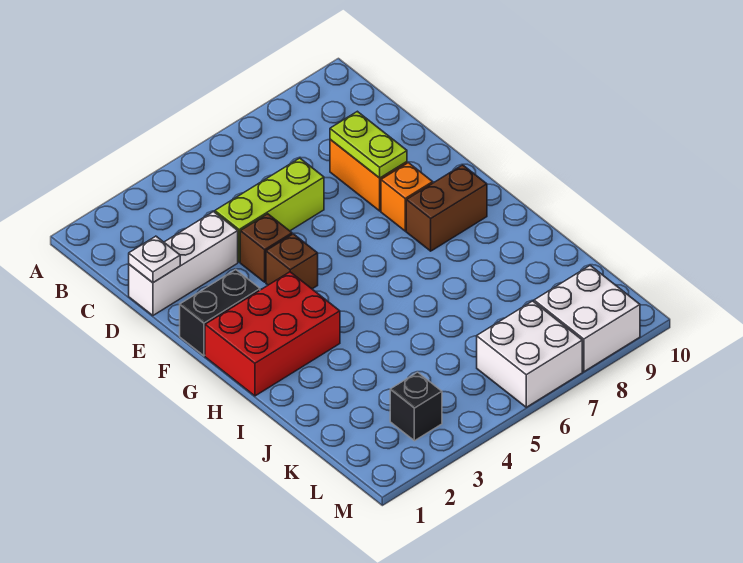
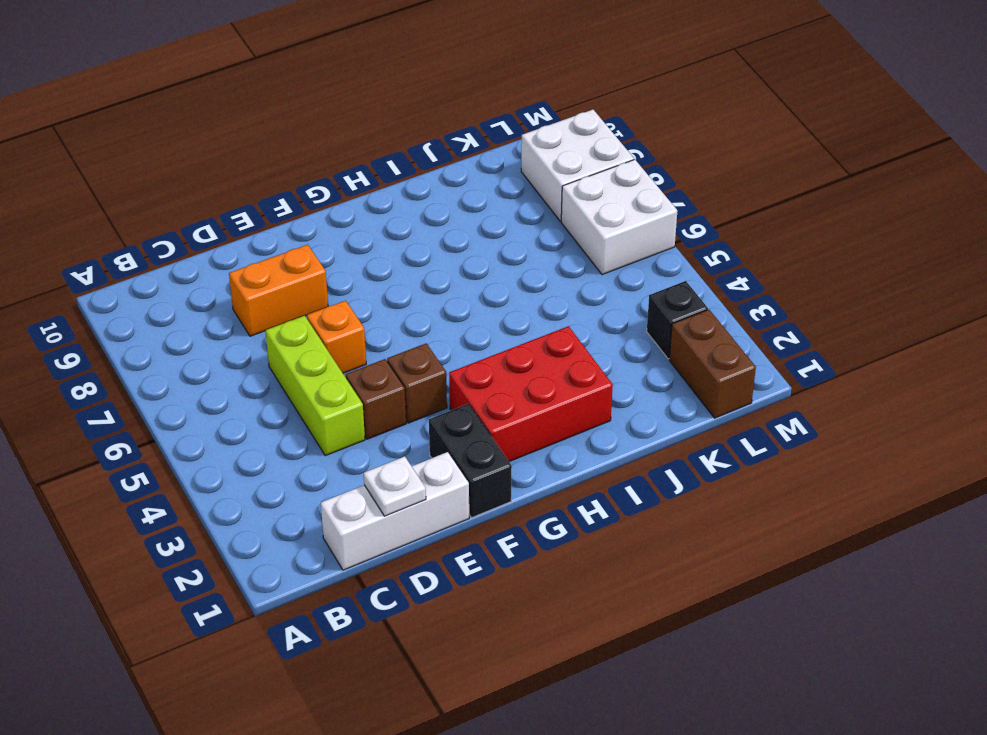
white brick D1:D3 level 1 -> white brick C1:E1 level 1
lime plate D8:E8 level 2 -> none
orange brick F8 level 1 -> orange brick E6 level 1
red brick G1:H3 level 1 -> red brick G2:I3 level 1
brown brick G8:G9 level 1 -> brown brick L1:L2 level 1

